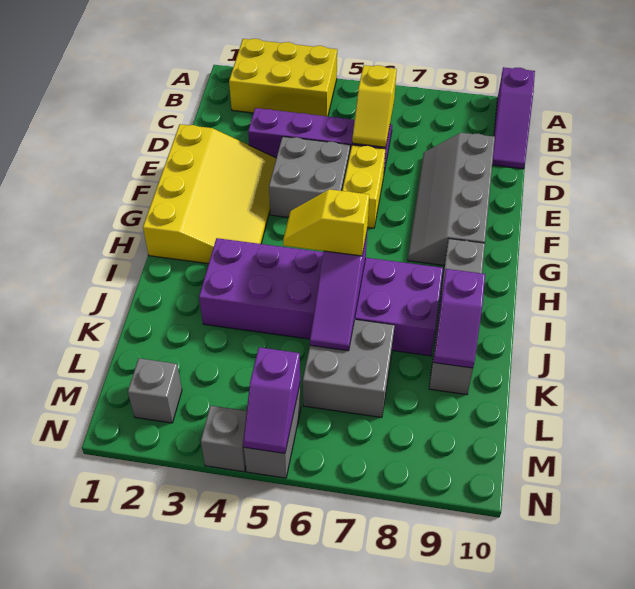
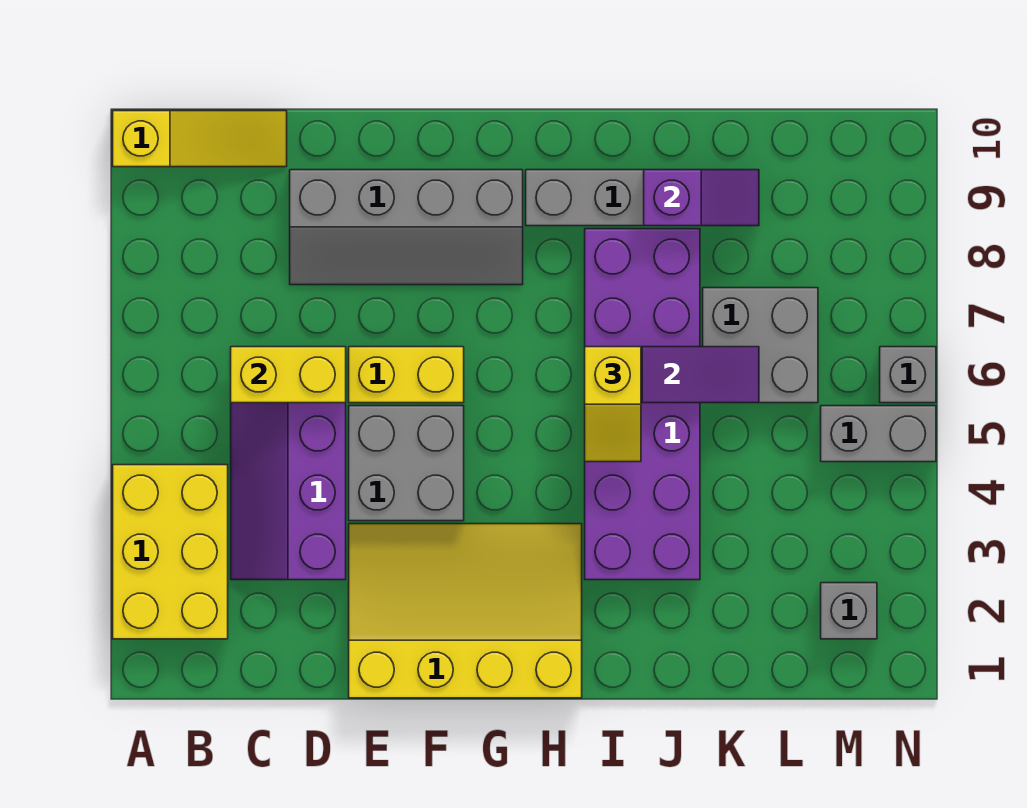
purple slope A10:C10 level 1 top A -> yellow slope A10:C10 level 1 top A
yellow slope C6:D6 level 2 top C -> yellow brick C6:D6 level 2
purple slope M5:N5 level 2 top M -> none
grey brick N4 level 1 -> grey brick N6 level 1

